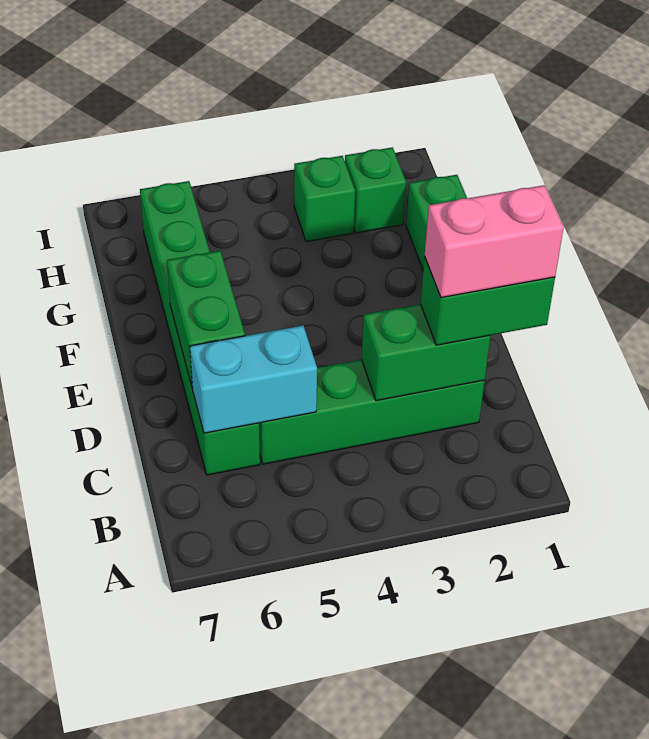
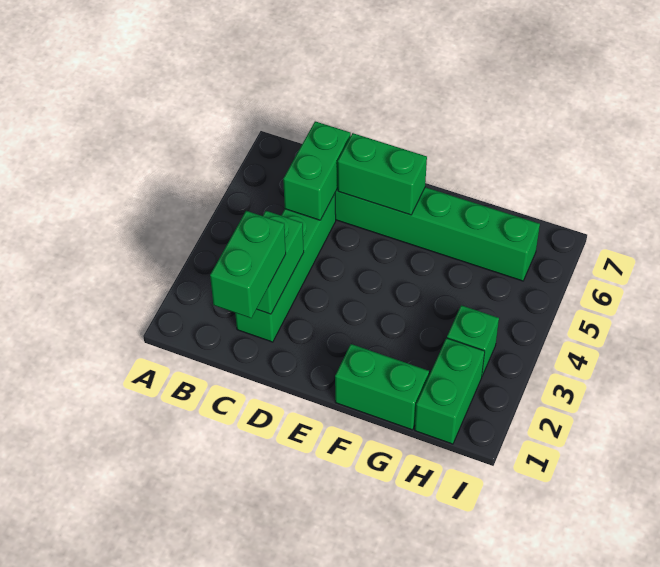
pink brick C1:C2 level 4 -> none
cyan brick C5:C6 level 2 -> green brick C5:C6 level 2
green brick H2 level 1 -> green brick H1:H2 level 1

